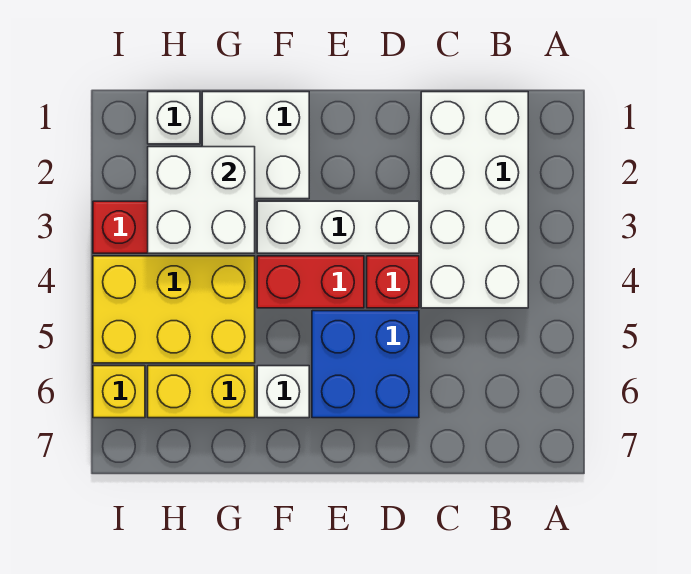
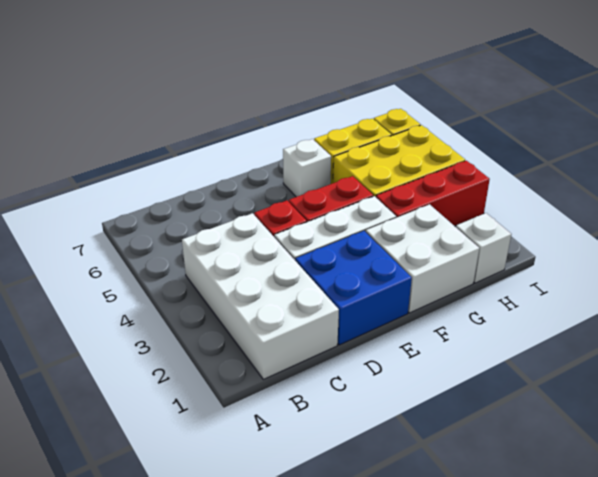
blue brick D5:E6 level 1 -> blue brick D1:E2 level 1
white brick G2:H3 level 2 -> none

